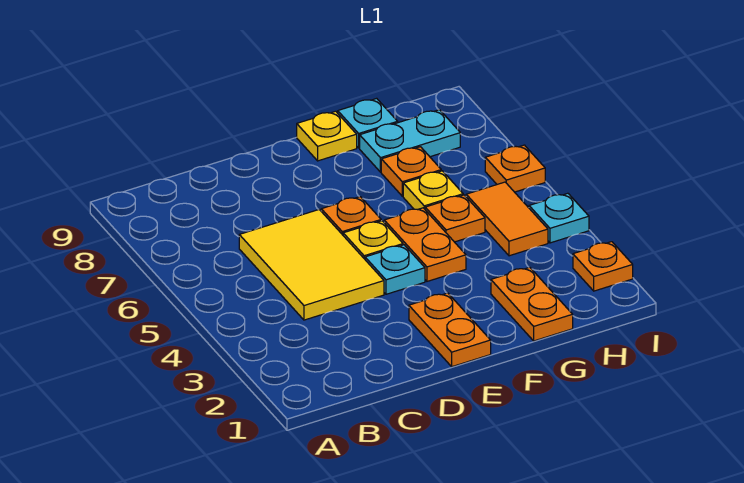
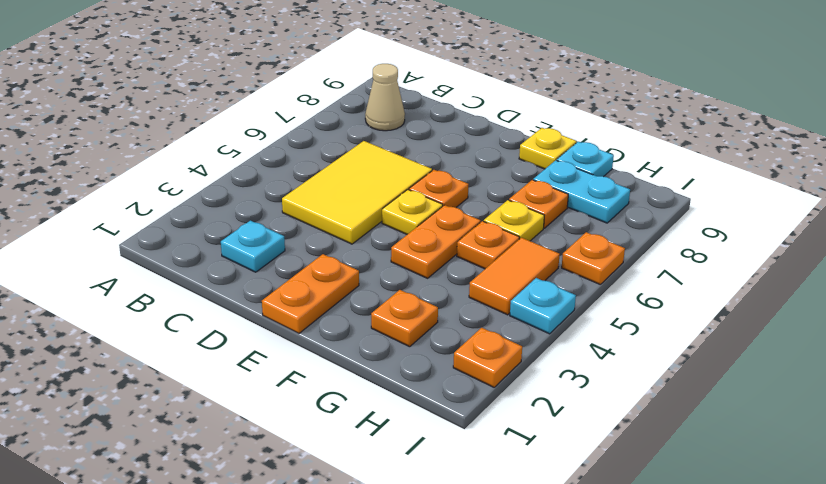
none -> tan cone B8 level 1
cyan plate E4 level 1 -> cyan plate C2 level 1
orange plate G1:G2 level 1 -> orange plate G2 level 1

